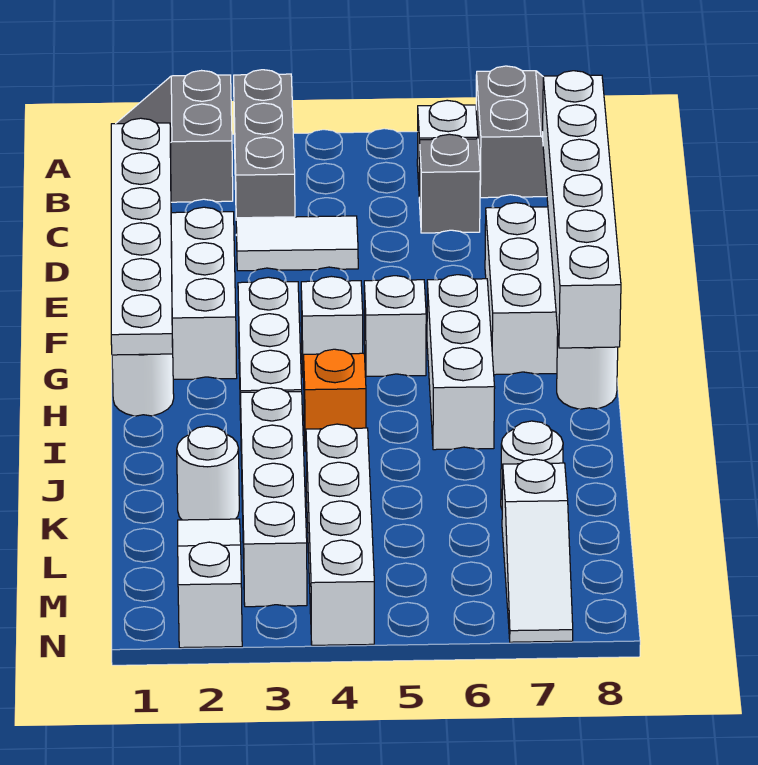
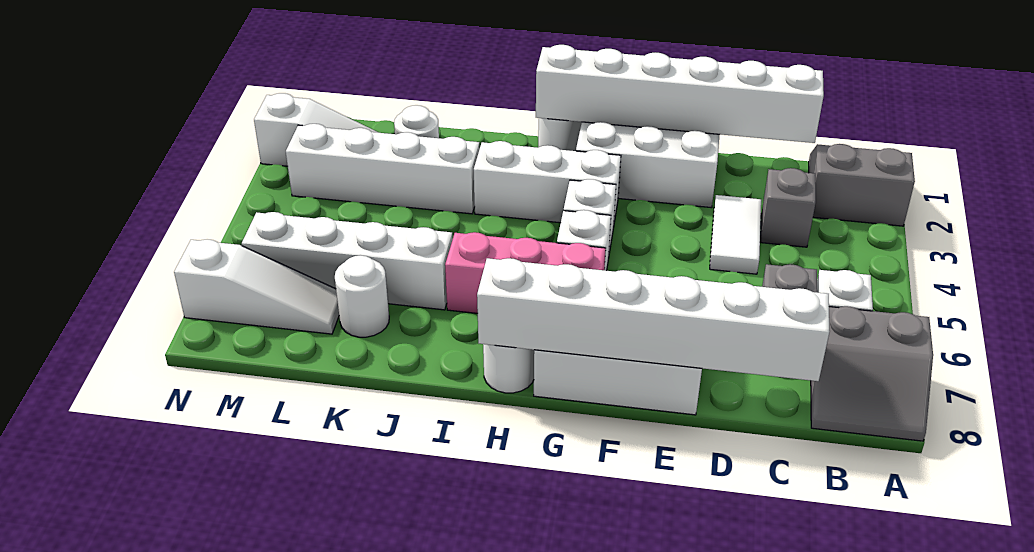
grey brick A3:C3 level 1 -> grey brick C3 level 1
white plate C1:H1 level 2 -> white brick C1:H1 level 2
white brick G6:I6 level 1 -> pink brick G6:I6 level 1
orange brick I4 level 1 -> none
white brick K4:N4 level 1 -> white brick J6:M6 level 1
white slope L7:N7 level 1 top L -> white slope L7:N7 level 1 top N

